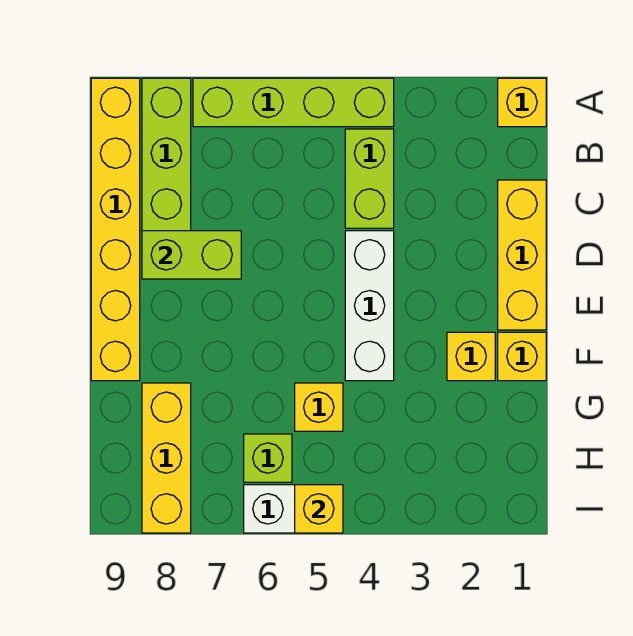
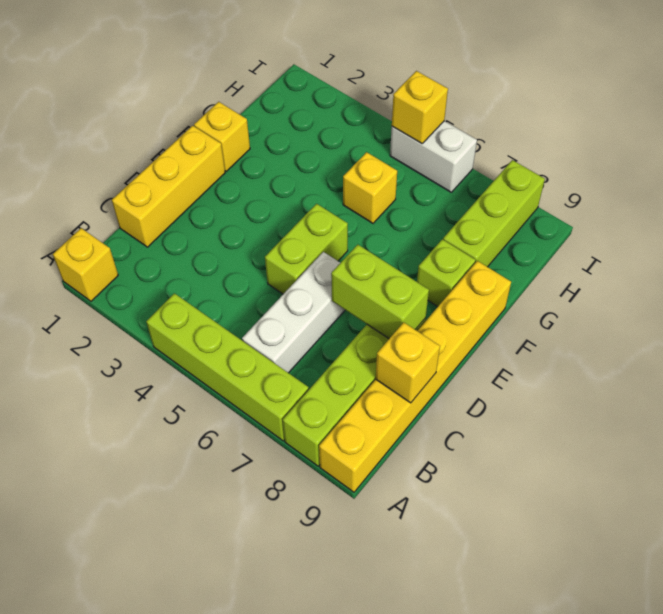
lime brick B4:C4 level 1 -> lime brick D5:E5 level 1
white brick D4:F4 level 1 -> white brick B6:D6 level 1
yellow brick F2 level 1 -> yellow brick C9 level 2
yellow brick G8:I8 level 1 -> lime brick G8:I8 level 1
lime brick H6 level 1 -> lime brick F8 level 1

